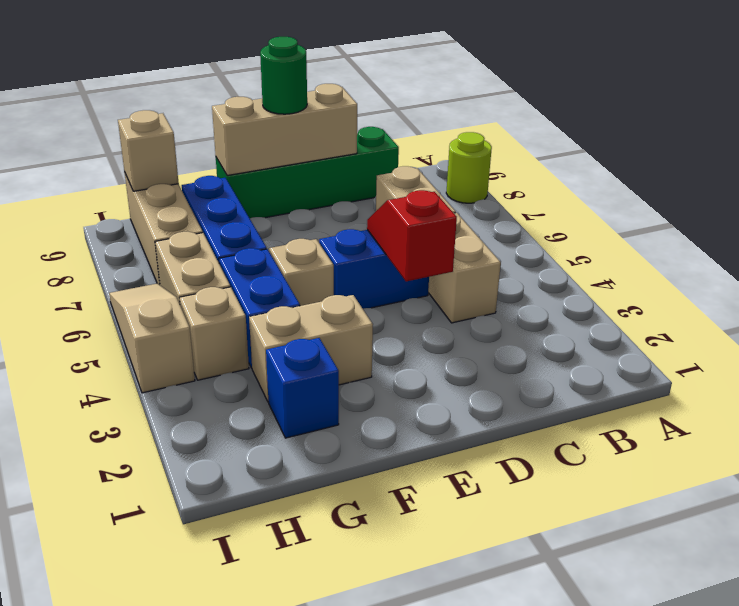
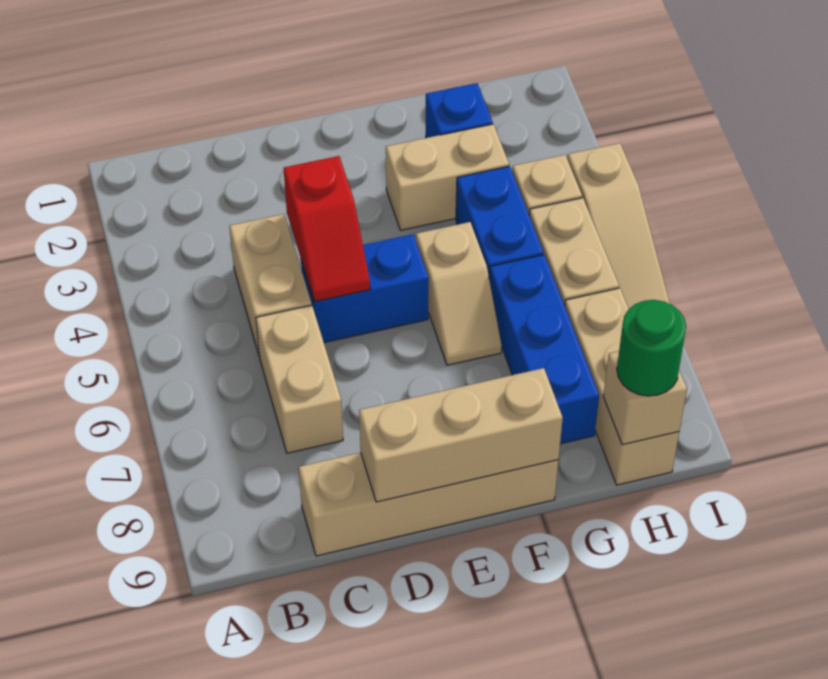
lime round brick A8 level 1 -> none
green brick C9:F9 level 1 -> tan brick C9:F9 level 1
green round brick E9 level 3 -> green round brick H9 level 3

